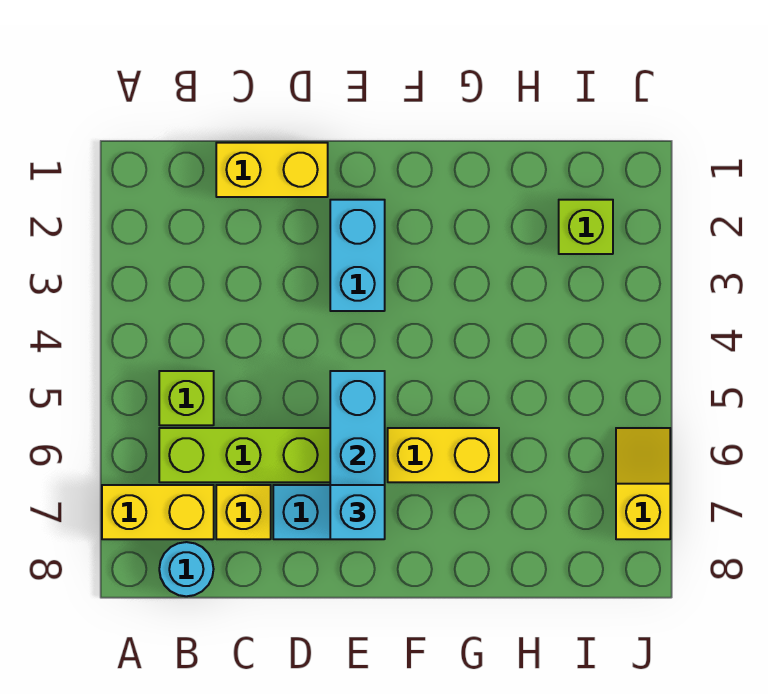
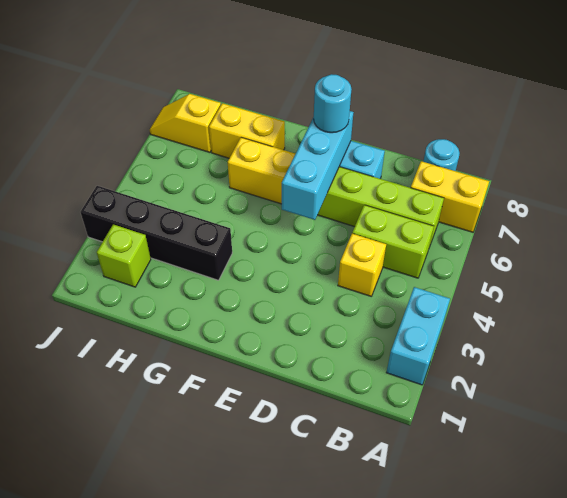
lime brick B5 level 1 -> lime brick B5:C5 level 1
yellow brick C1:D1 level 1 -> yellow brick G7:H7 level 1
yellow brick C7 level 1 -> yellow brick C4 level 1
cyan brick E2:E3 level 1 -> cyan brick A2:A3 level 1
cyan brick E7 level 3 -> cyan round brick E7 level 3
none -> black brick G3:J3 level 1
yellow slope J6:J7 level 1 top 7 -> yellow slope I7:J7 level 1 top I

